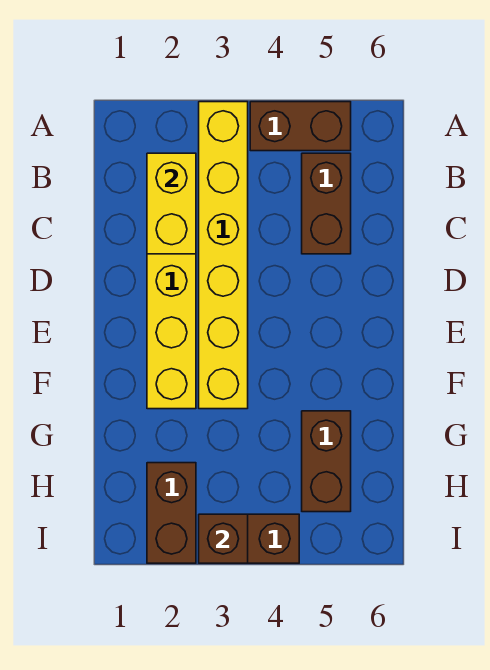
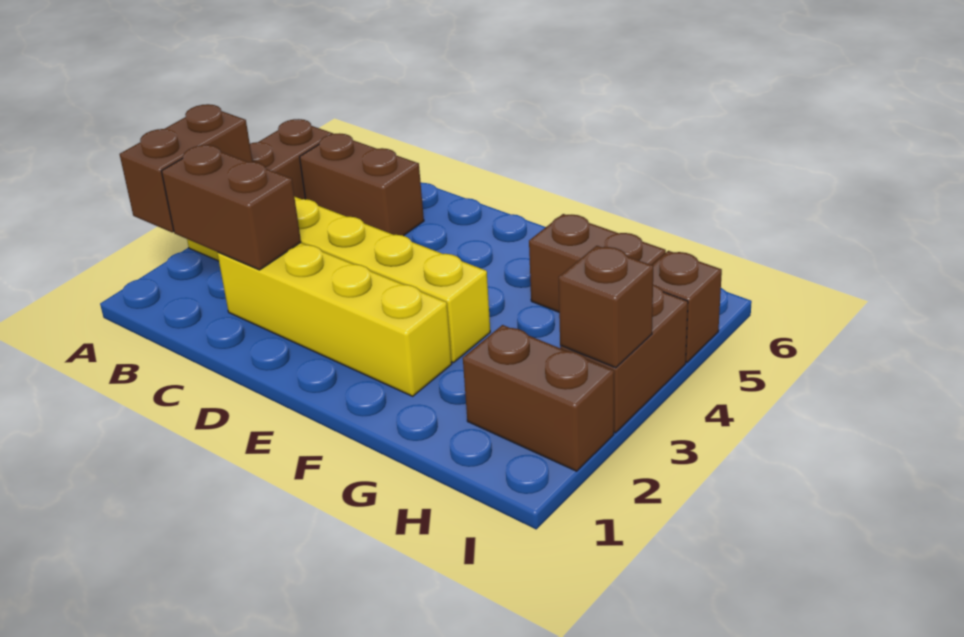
none -> brown brick A2:A3 level 2
yellow brick B2:C2 level 2 -> brown brick B2:C2 level 2
none -> brown brick I5 level 1

